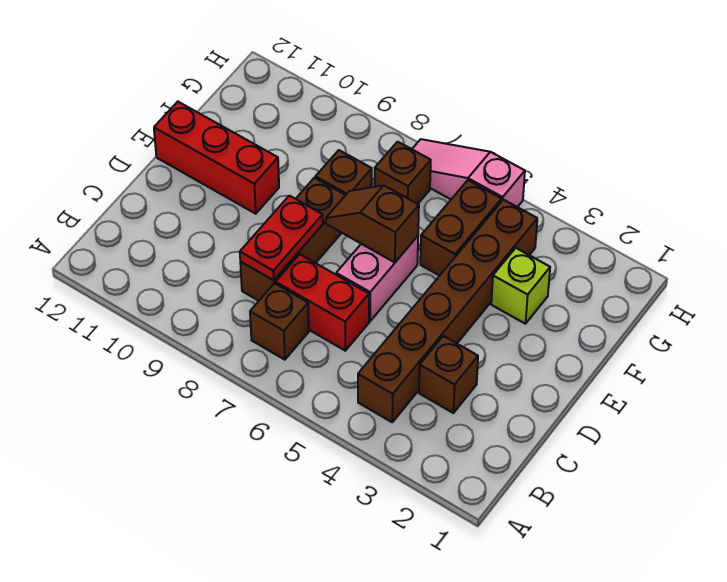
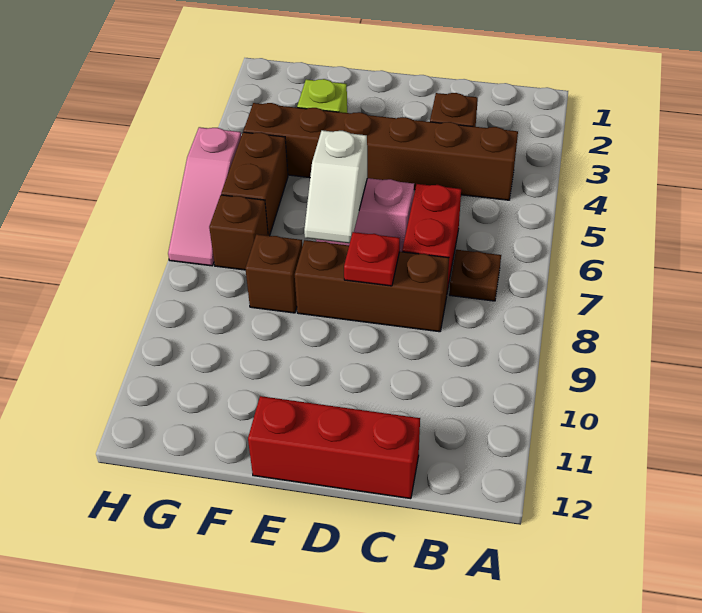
brown brick B7 level 1 -> brown plate B7 level 1
red plate C8:D8 level 2 -> red plate D8 level 2
brown slope E6:E7 level 2 top 6 -> white slope E6:E7 level 2 top 6
red brick E10:E12 level 1 -> red brick C12:E12 level 1
brown brick F5:G5 level 1 -> brown brick G5:G6 level 1

